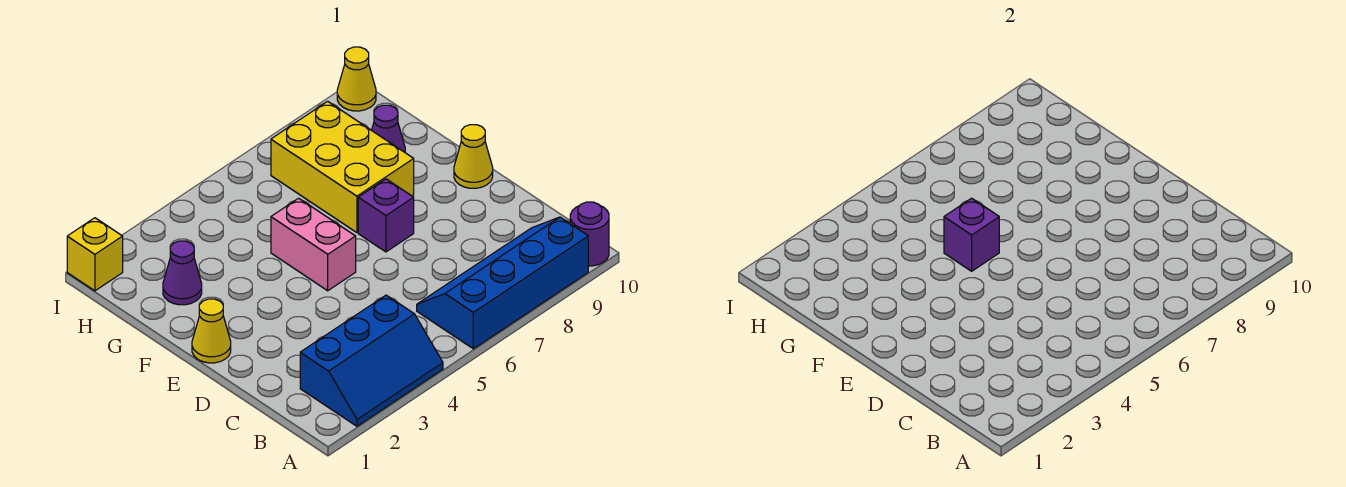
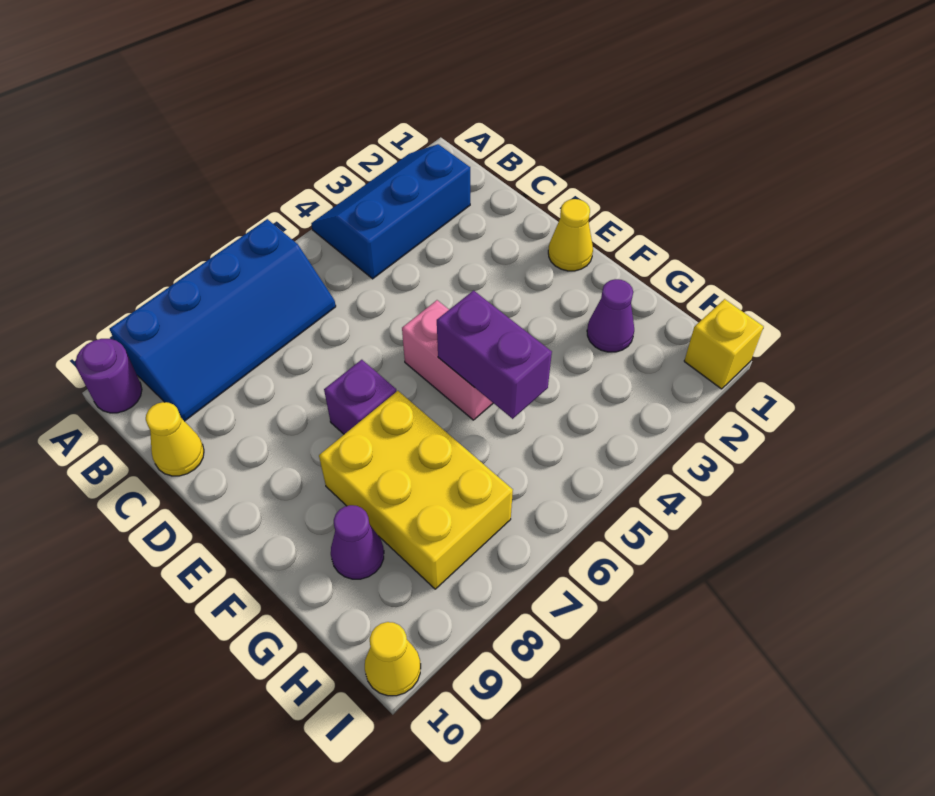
yellow cone E10 level 1 -> yellow cone C10 level 1
purple brick F5 level 2 -> purple brick F5:G5 level 2

